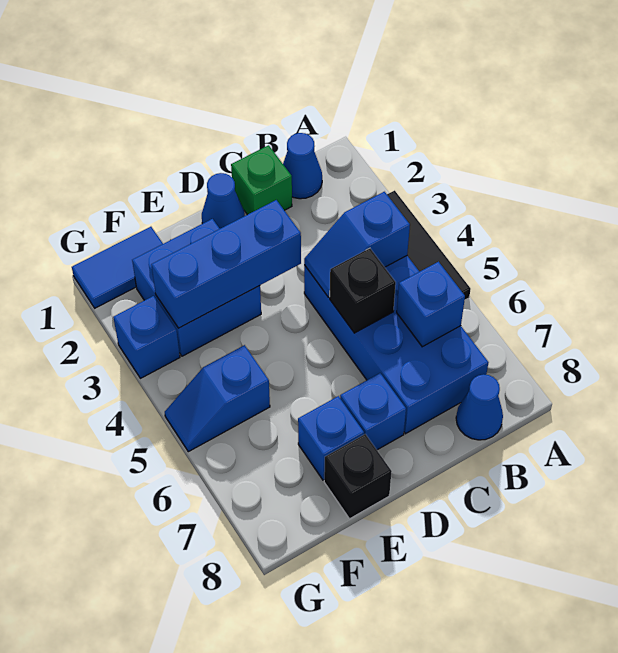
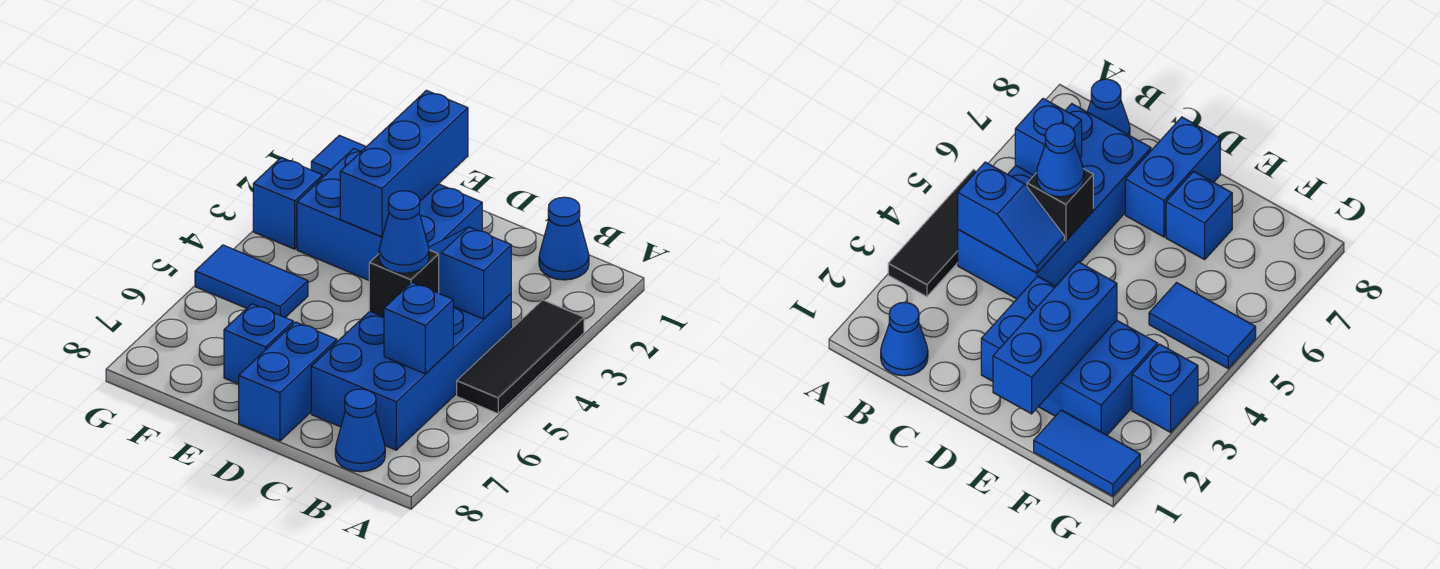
green brick C1 level 1 -> none
blue cone D1 level 1 -> blue cone C5 level 3
blue brick D3:F3 level 2 -> blue brick E1:E3 level 2
blue brick D7 level 1 -> blue brick D7:D8 level 1
blue brick E2:F3 level 1 -> blue brick D2:F3 level 1
black brick E8 level 1 -> none
blue slope F5:G5 level 1 top F -> blue tile F5:G5 level 1

